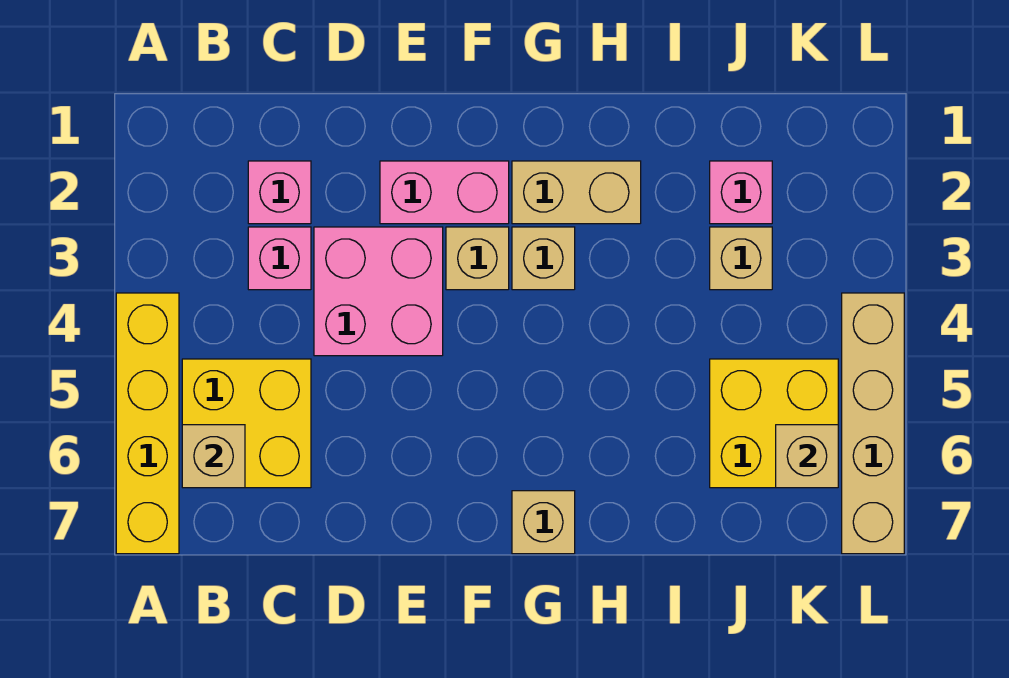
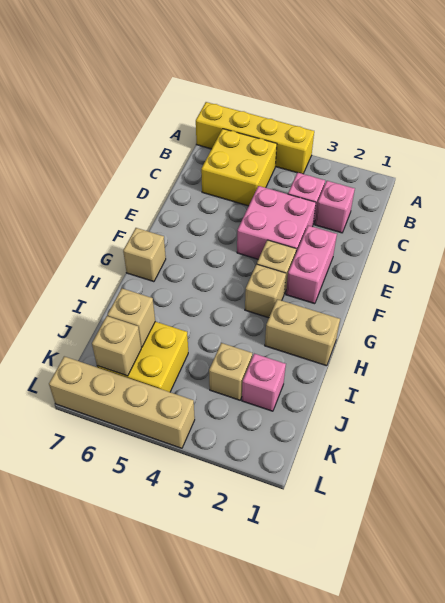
tan brick B6 level 2 -> tan brick J6 level 2
tan brick G2:H2 level 1 -> tan brick H1:H2 level 1

